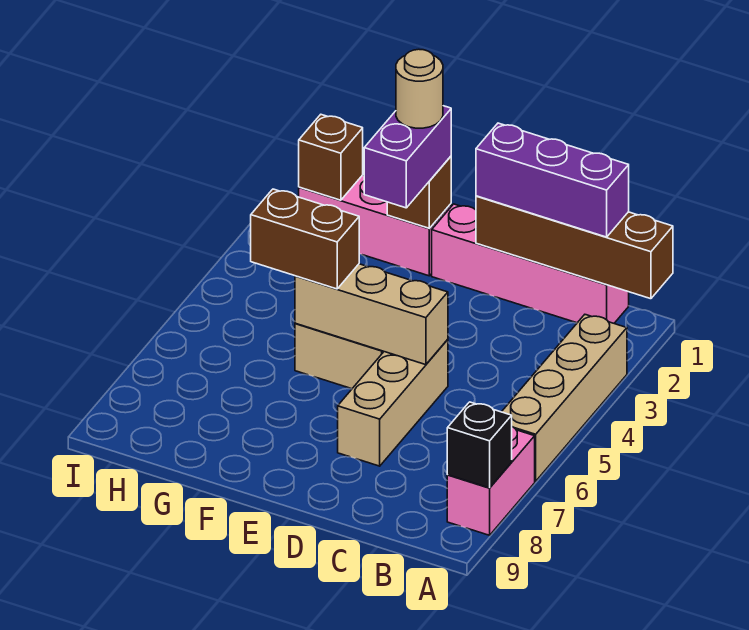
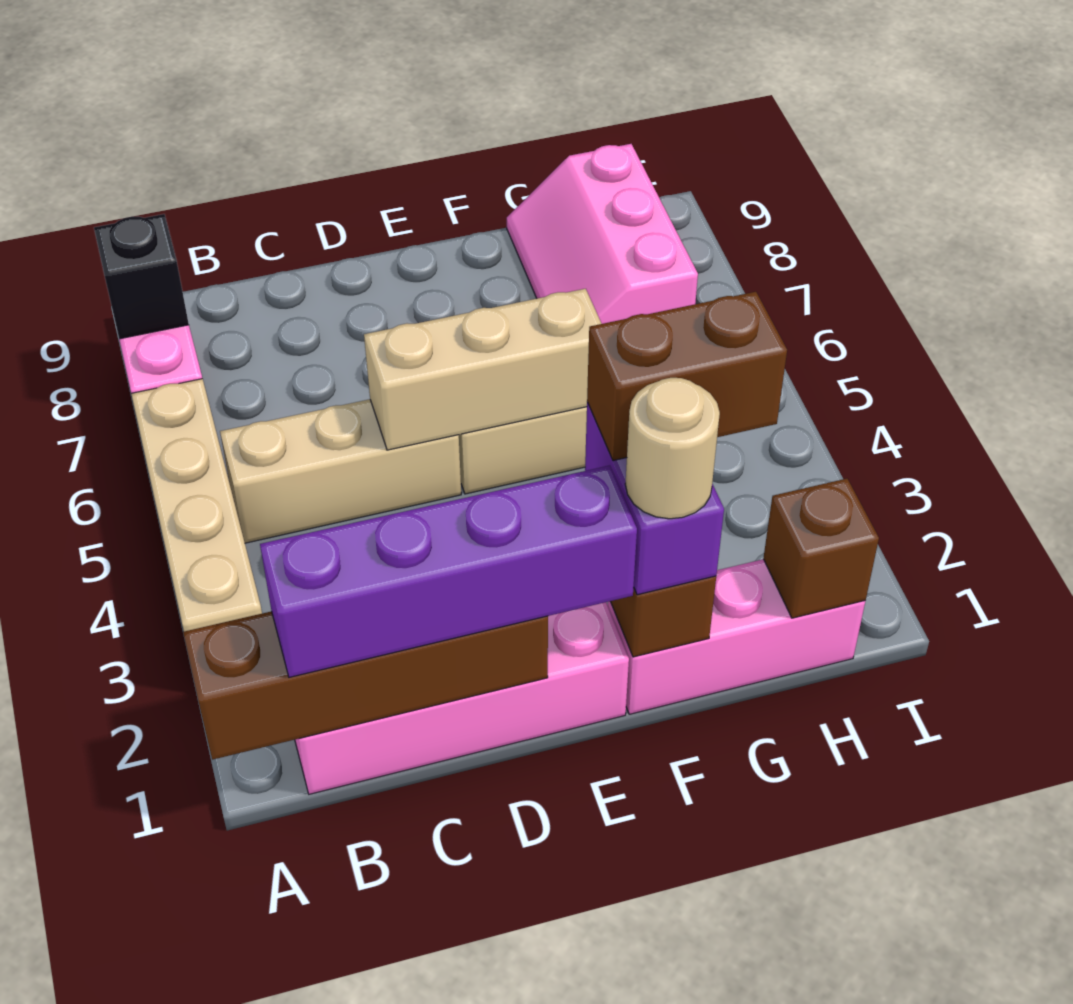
purple brick B1:D1 level 3 -> purple brick B1:E1 level 3
tan brick D5:D7 level 1 -> tan brick B5:D5 level 1
brown brick F5:G5 level 3 -> brown brick F2:G2 level 4
none -> pink slope G7:H9 level 1 top H

